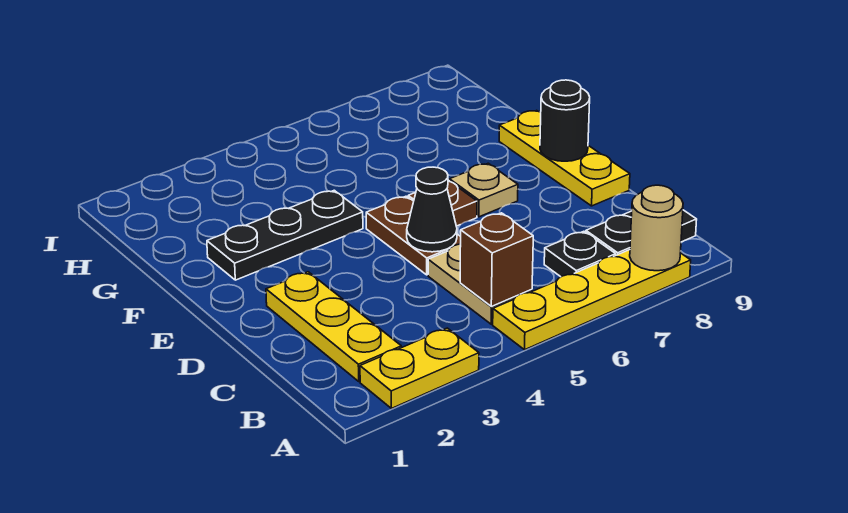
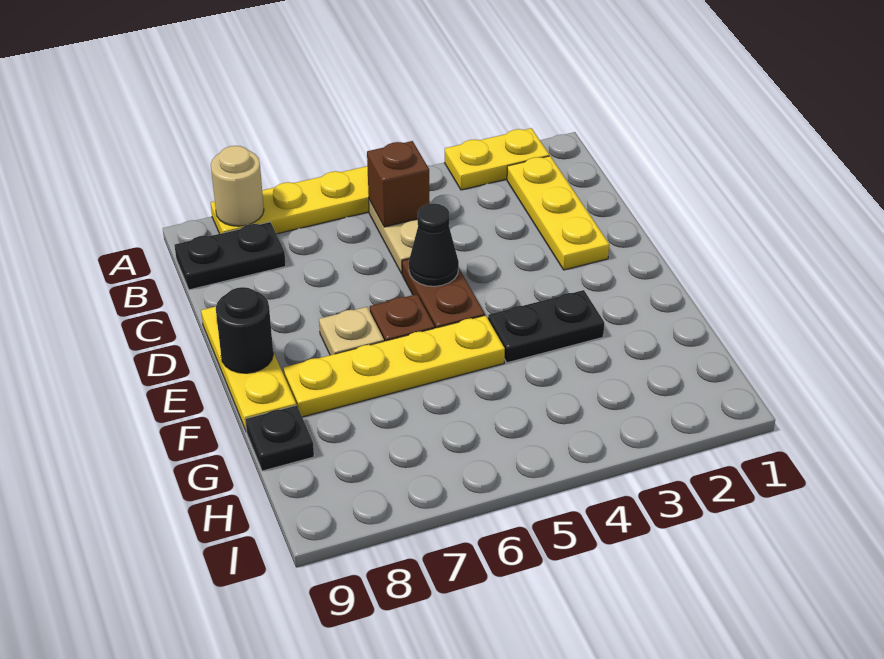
black plate B7 level 1 -> black plate G9 level 1
black plate F2:F4 level 1 -> black plate F3:F4 level 1
none -> yellow plate F5:F8 level 1

